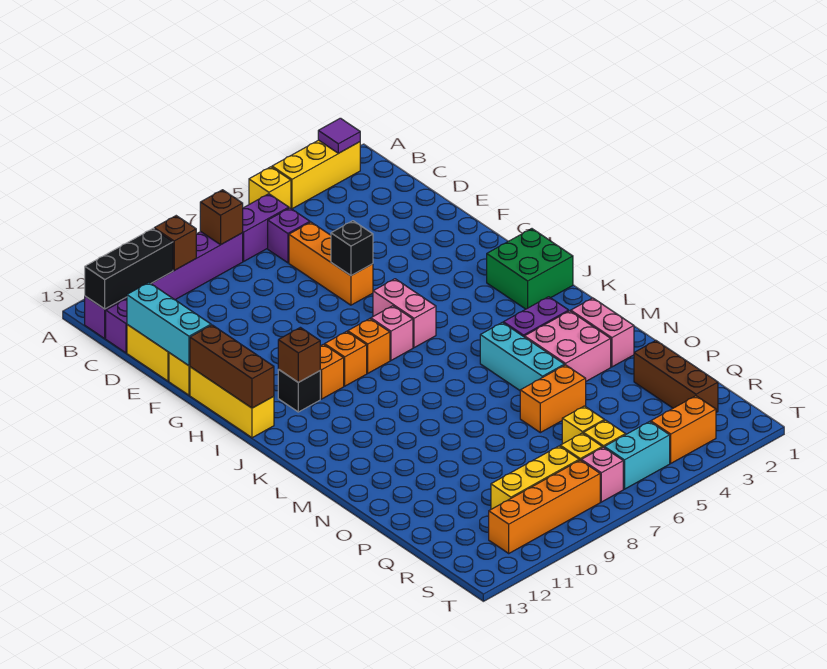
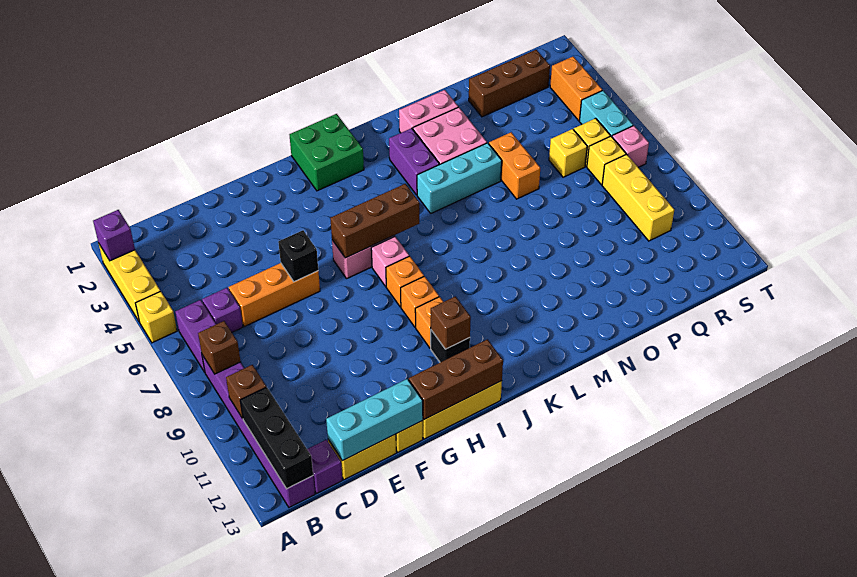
purple tile A2 level 2 -> purple brick A2 level 2
none -> brown brick H6:J6 level 2
orange brick S8:S11 level 1 -> none

